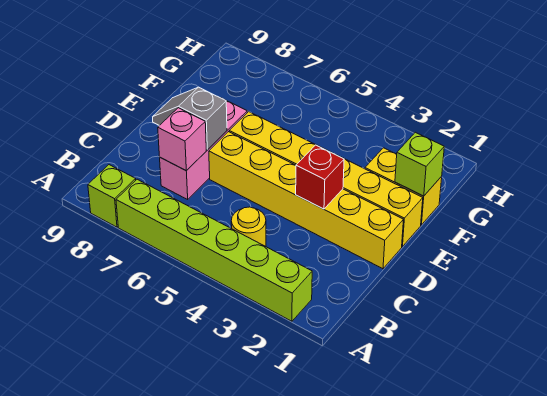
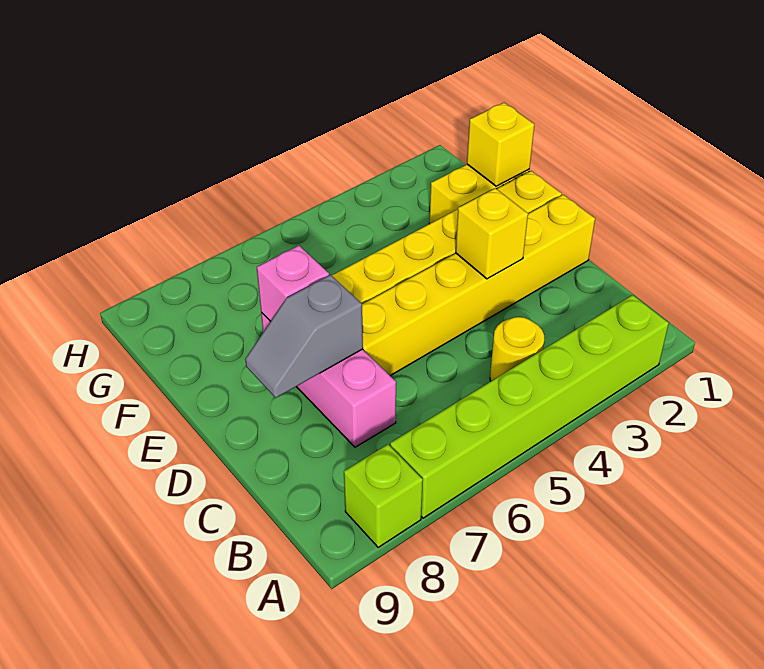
pink brick C7 level 2 -> pink brick E7 level 2
red brick D3 level 2 -> yellow brick D3 level 2
lime brick F1 level 2 -> yellow brick F1 level 2

